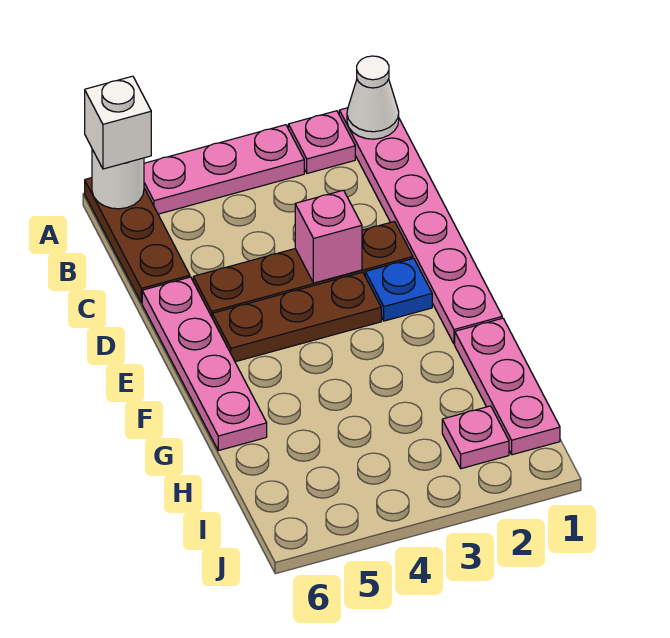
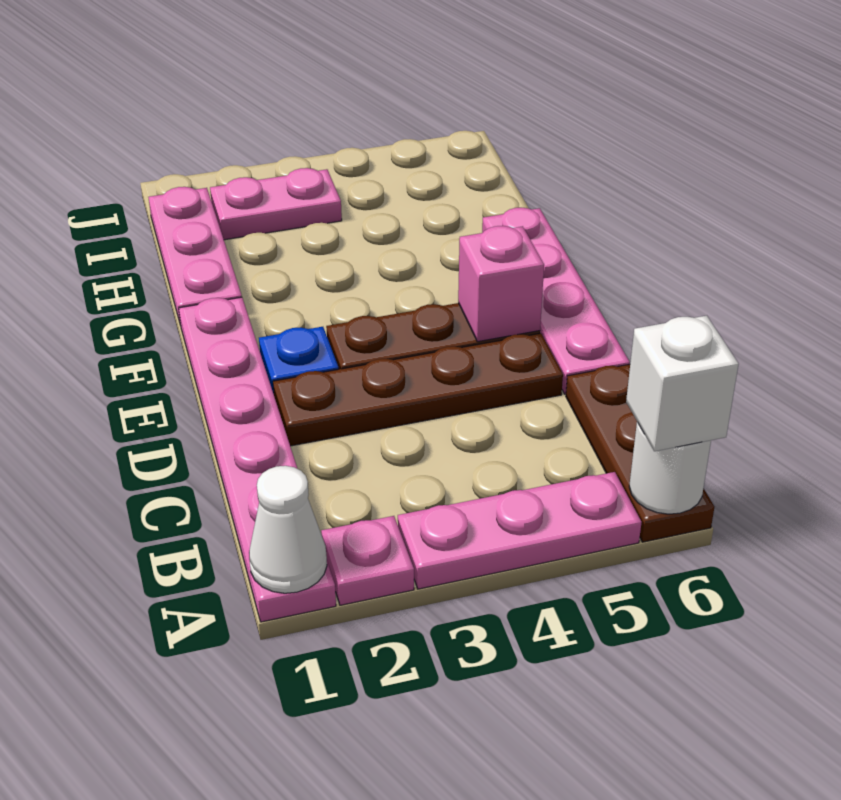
pink brick D3 level 2 -> pink brick E5 level 2
pink plate I2 level 1 -> pink plate I2:I3 level 1

